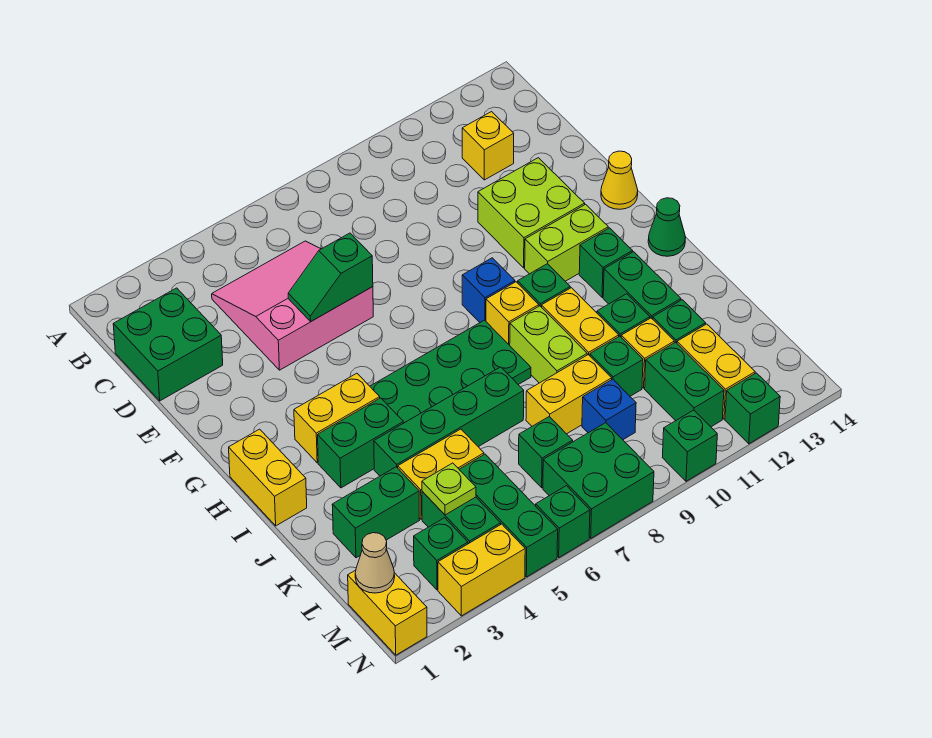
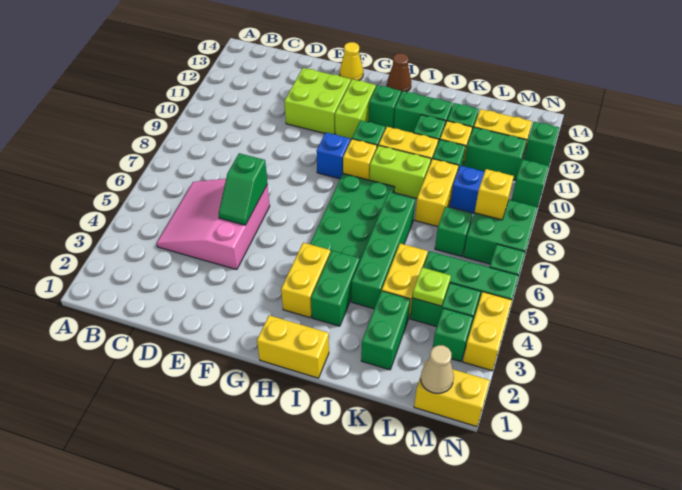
green brick C1:D2 level 1 -> none
yellow brick C12 level 1 -> yellow brick M8 level 2
green cone H14 level 1 -> brown cone H14 level 1

